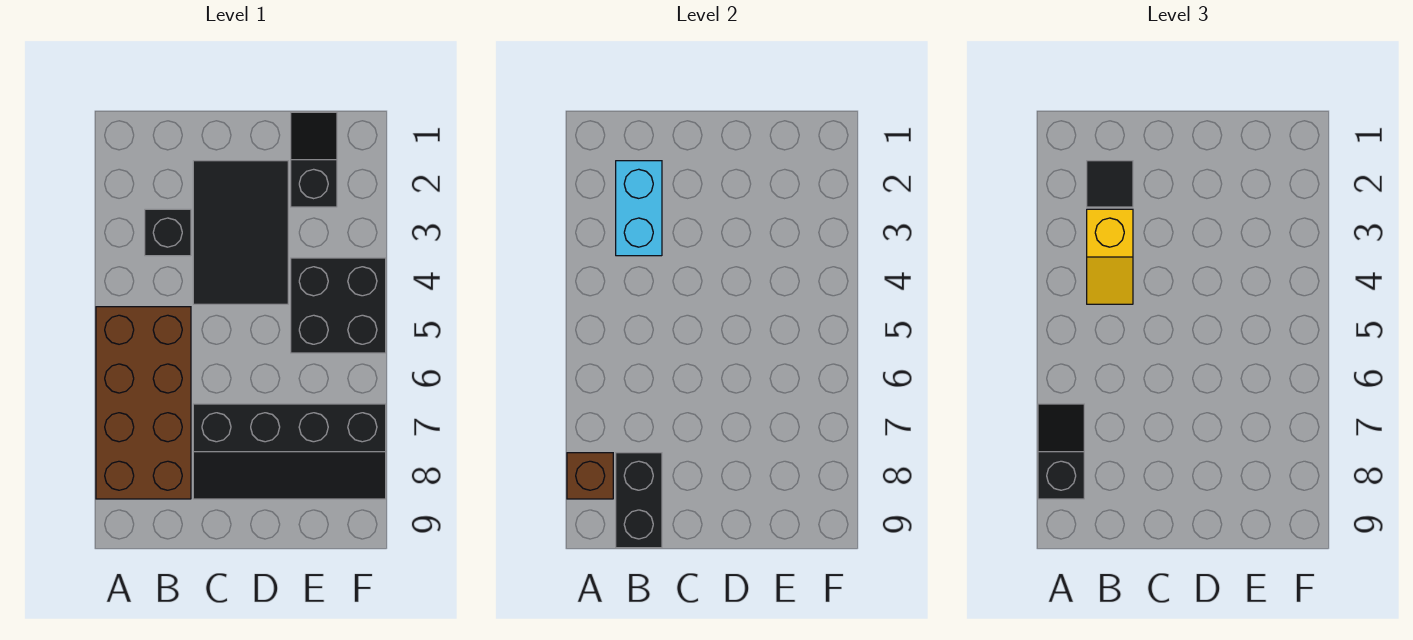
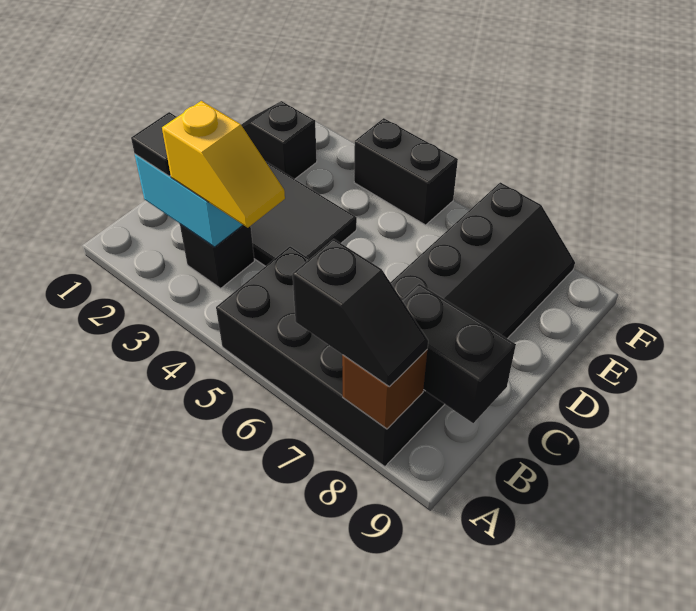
brown brick A5:B8 level 1 -> black brick A5:B8 level 1
black slope A7:A8 level 3 top 8 -> black slope A7:A8 level 3 top 7
black brick E4:F5 level 1 -> black brick F4:F5 level 1

